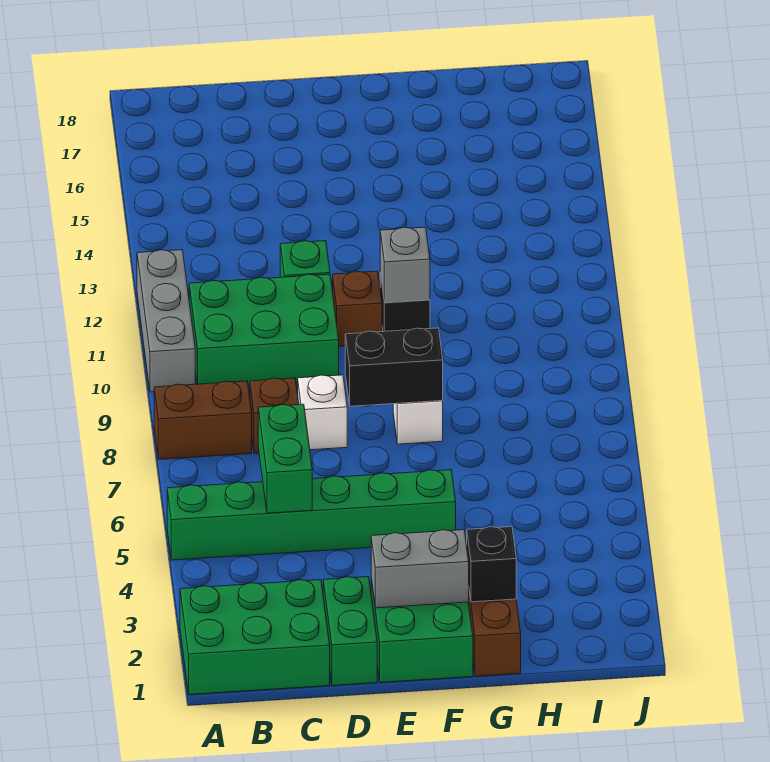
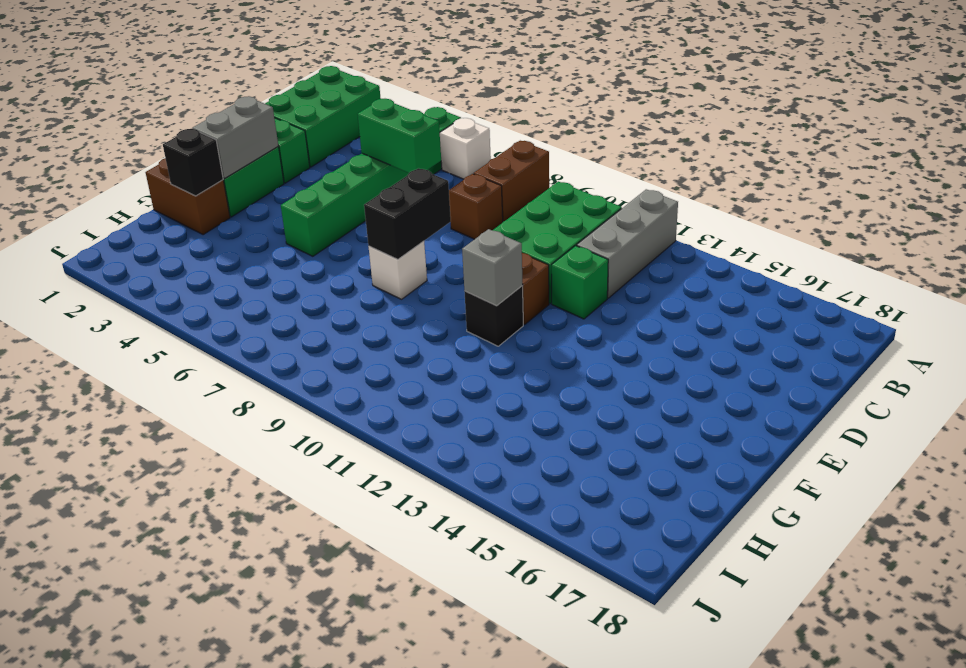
grey brick A10:A12 level 1 -> grey brick A12:C12 level 1
white brick D8 level 1 -> white brick A6 level 1

